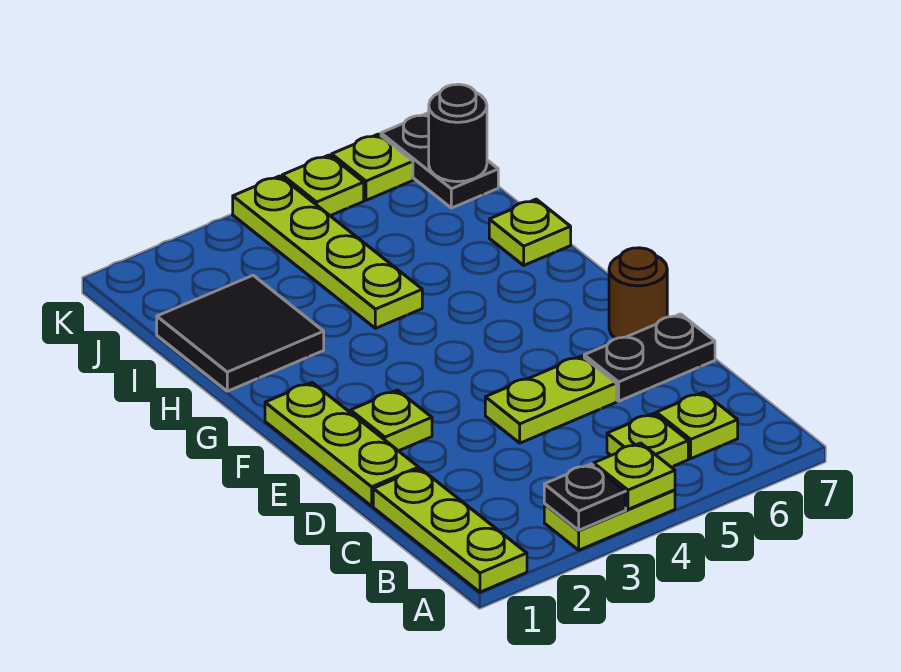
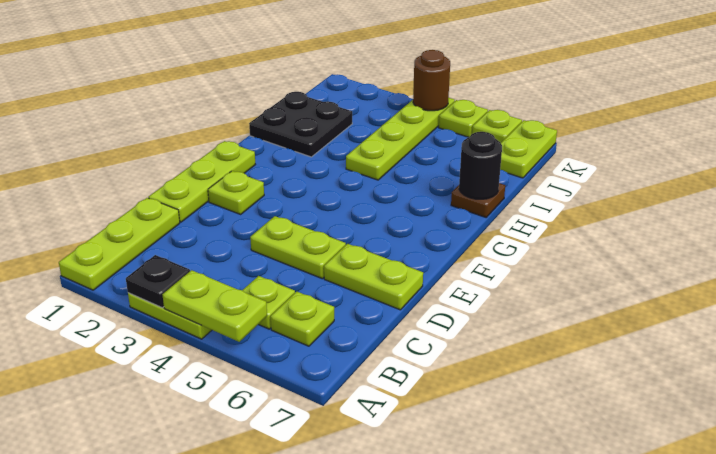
lime plate A4 level 2 -> lime plate A4:A5 level 2
black plate D6:D7 level 1 -> lime plate D6:D7 level 1
brown round brick E7 level 1 -> brown round brick K4 level 2
black tile H1:I2 level 1 -> black plate H1:I2 level 1
lime plate H7 level 1 -> brown plate H7 level 1
black plate J7:K7 level 1 -> lime plate J7:K7 level 1
black round brick J7 level 2 -> black round brick H7 level 2

